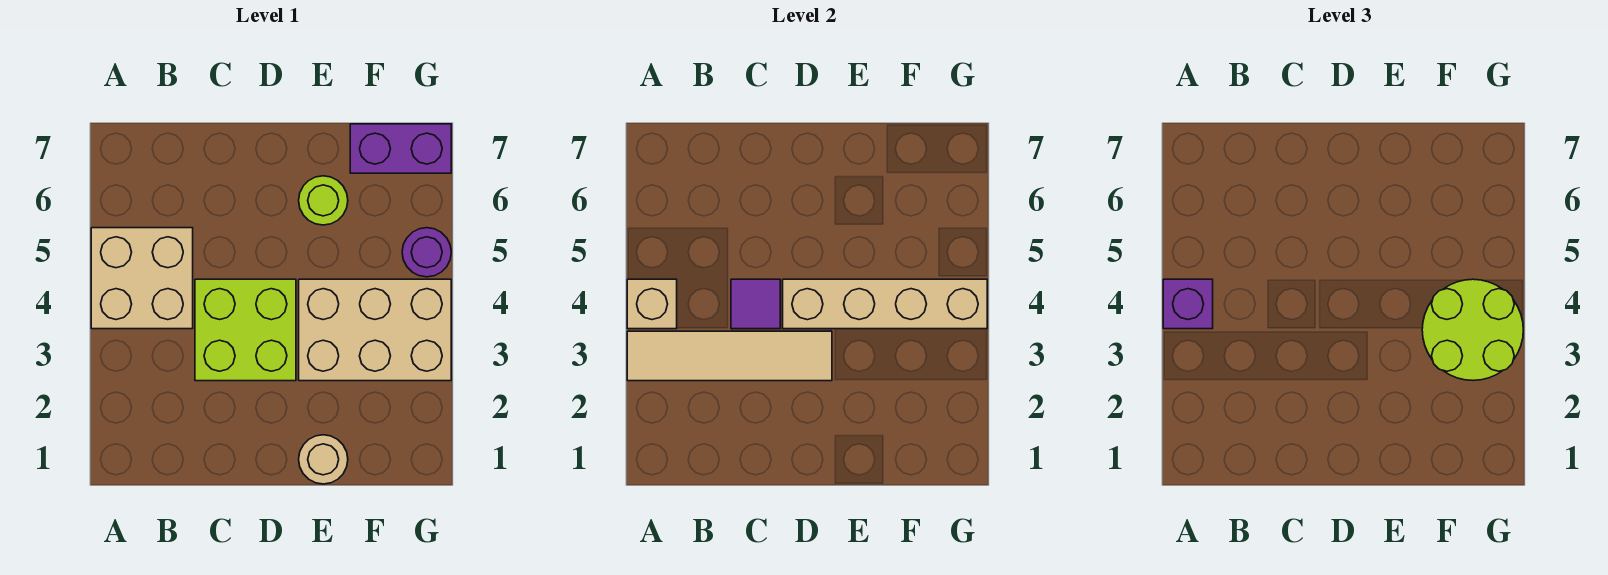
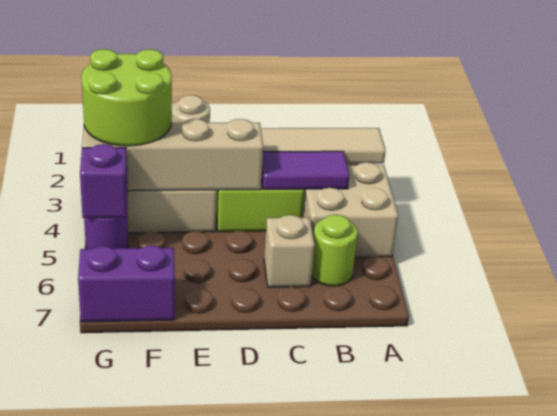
tan brick A4 level 2 -> tan brick C6 level 1
purple brick A4 level 3 -> purple brick G5 level 2
purple tile C4 level 2 -> purple tile B4:C4 level 2
lime round brick E6 level 1 -> lime round brick B6 level 1

